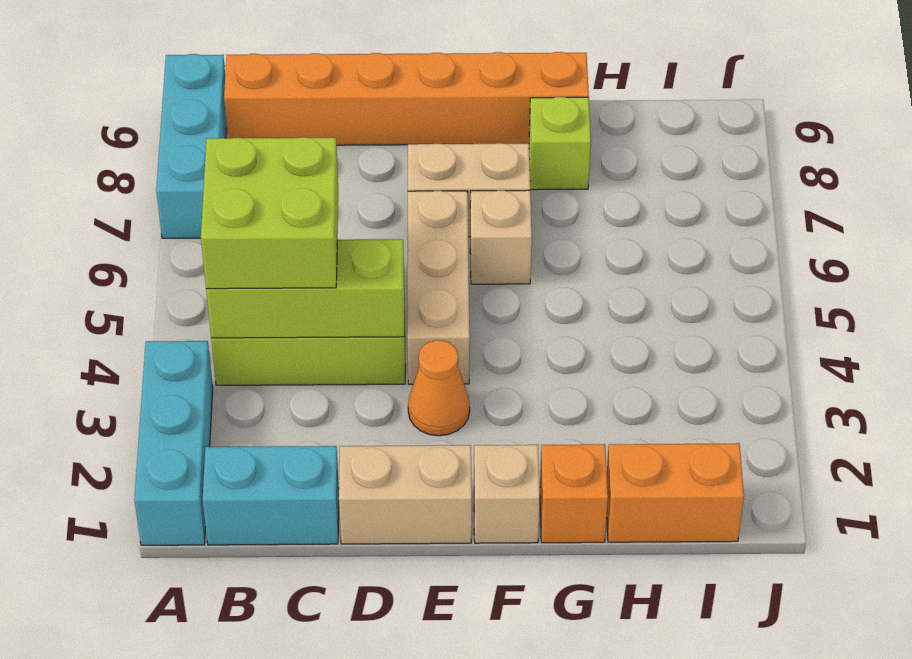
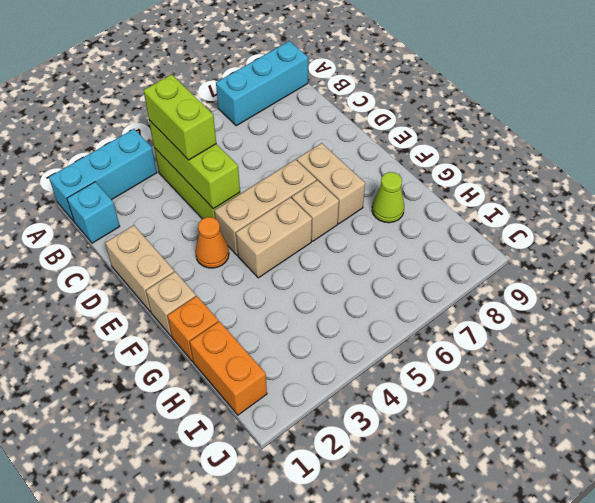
cyan brick B1:C1 level 1 -> cyan brick B1 level 1
lime brick B4:C5 level 3 -> lime brick B4:C4 level 3
orange brick B9:G9 level 1 -> none
none -> tan brick F4:F5 level 1
lime brick G8 level 1 -> lime cone G8 level 1

